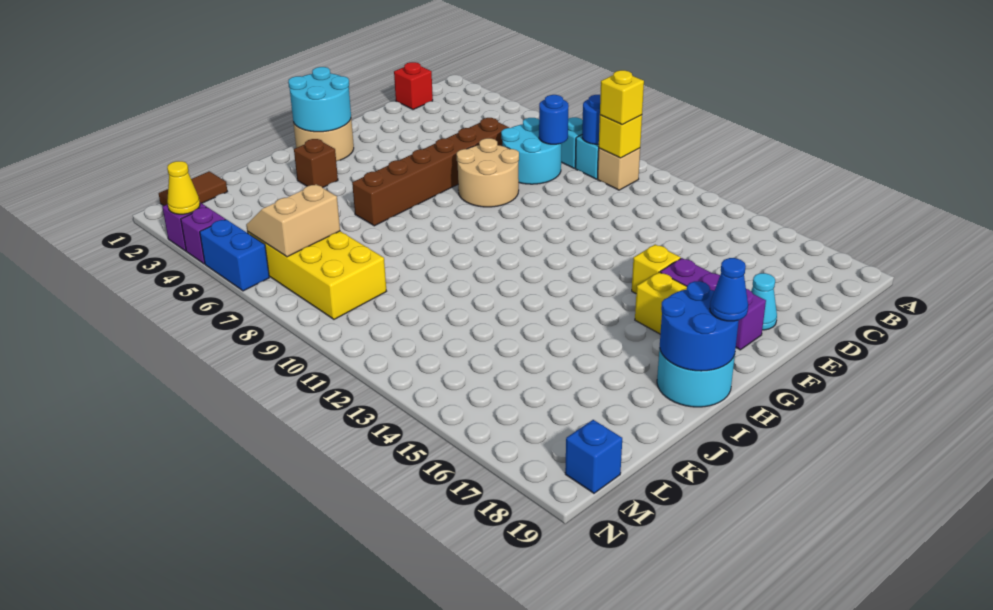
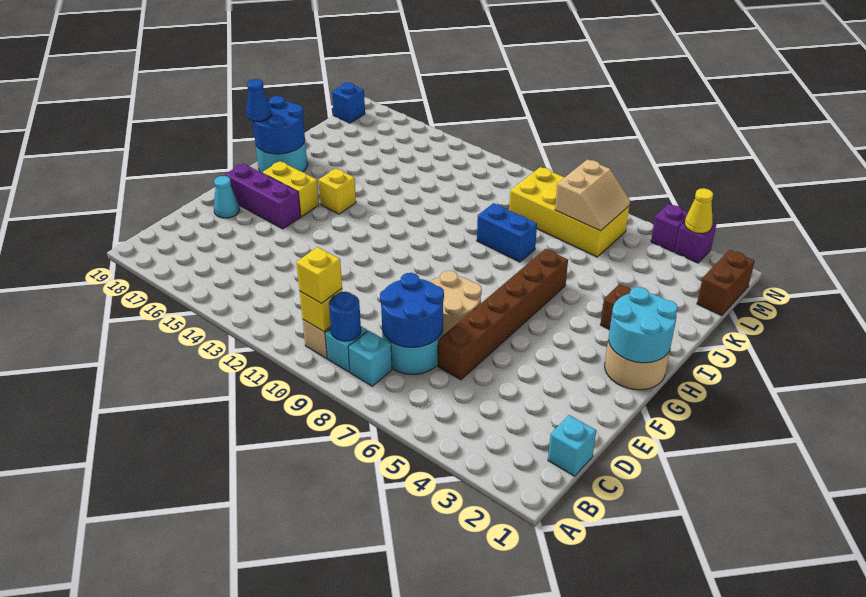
red brick C1 level 1 -> cyan brick C1 level 1
blue round brick C8 level 2 -> blue round brick C7:D8 level 2
yellow brick F15 level 1 -> yellow brick H15 level 1
brown tile L1:M1 level 1 -> brown brick L1:M1 level 1
blue brick N5:N6 level 1 -> blue brick J8:J9 level 1

